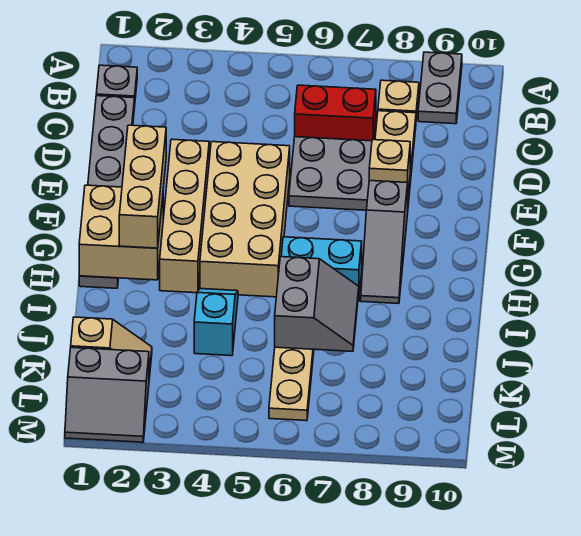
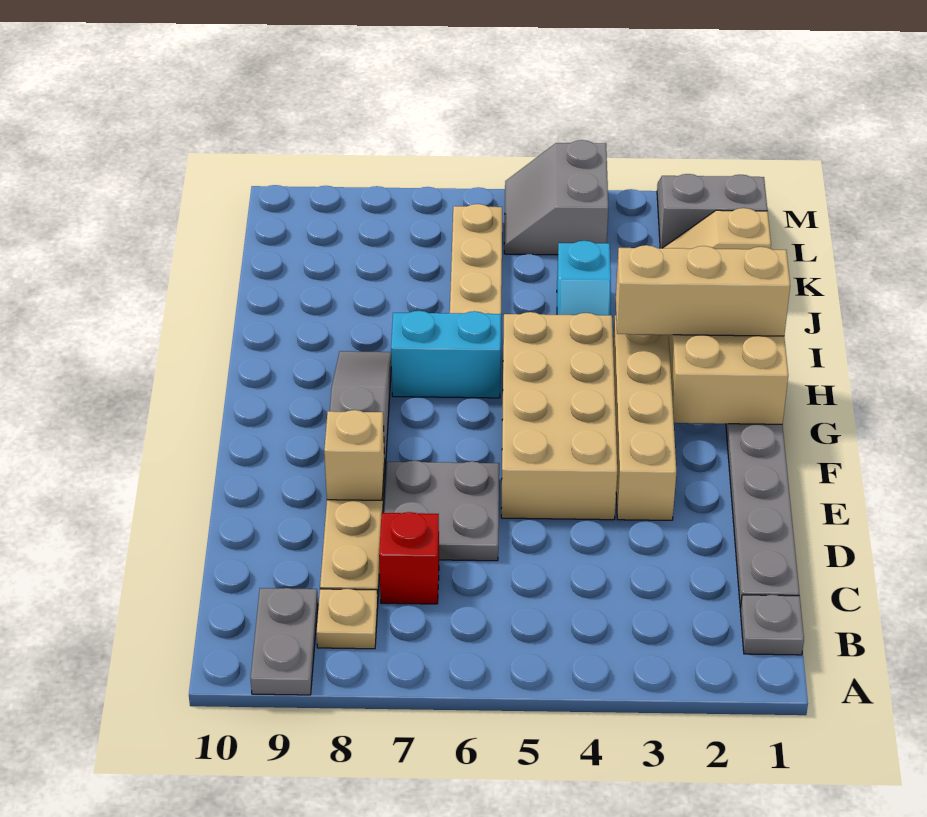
red brick C6:C7 level 1 -> red brick C7 level 1
tan brick F2:H2 level 3 -> tan brick H1:H3 level 3
grey slope I6:J7 level 2 top 6 -> grey slope L4:M5 level 1 top 4

